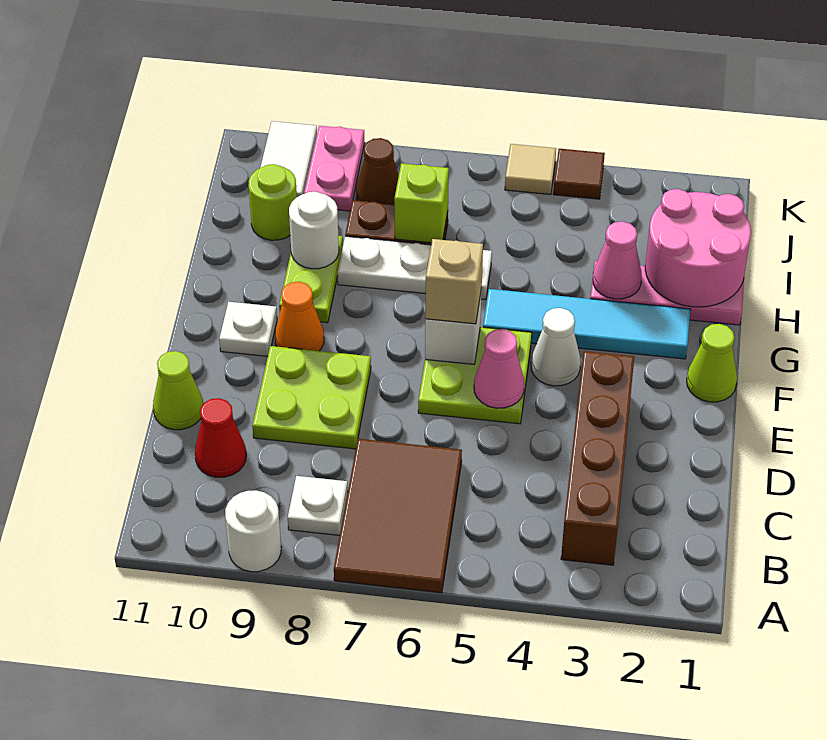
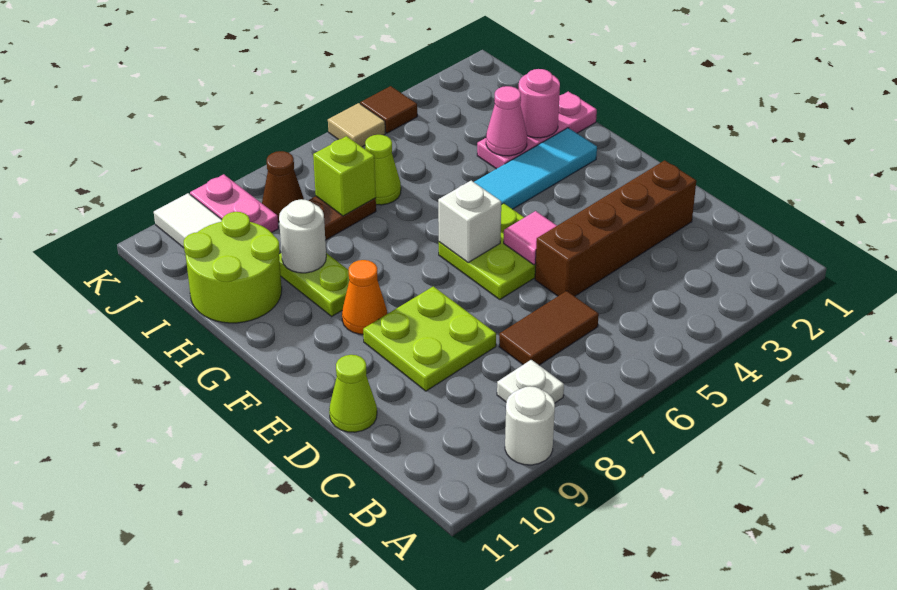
brown tile A6:C7 level 1 -> brown tile C6:C7 level 1
brown brick B3:E3 level 1 -> brown brick D2:D5 level 1
red cone C10 level 1 -> none
pink cone E5 level 2 -> pink tile E5 level 2
lime cone F1 level 1 -> lime cone I6 level 1
white cone F4 level 1 -> none
tan brick F6 level 3 -> none
white plate F10 level 1 -> none
pink round brick H1:I2 level 2 -> pink round brick H2 level 2
white plate H6:H8 level 1 -> none
lime round brick I10 level 1 -> lime round brick H10:I11 level 1

